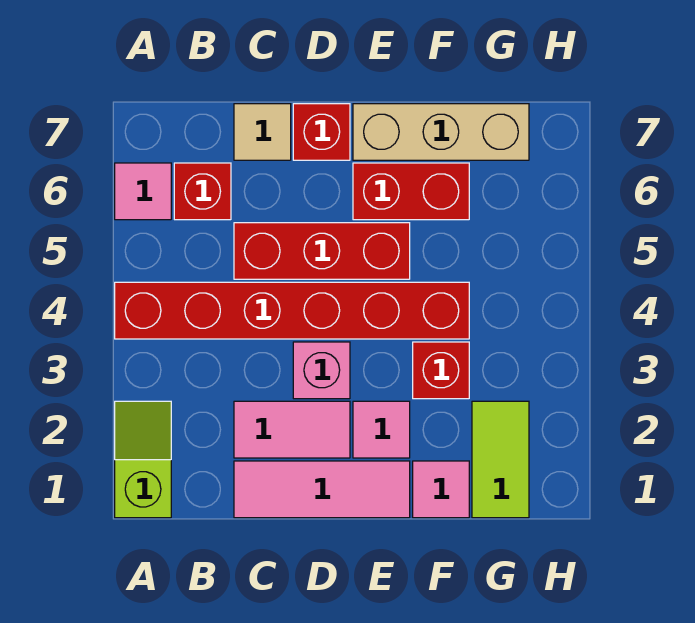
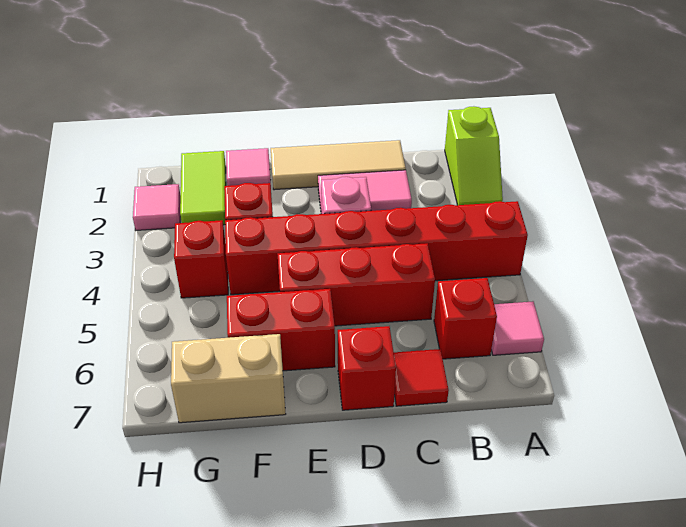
pink tile C1:E1 level 1 -> tan tile C1:E1 level 1
tan tile C7 level 1 -> red tile C7 level 1
pink tile E2 level 1 -> pink tile H2 level 1
tan brick E7:G7 level 1 -> tan brick F7:G7 level 1
none -> red brick G4 level 1

